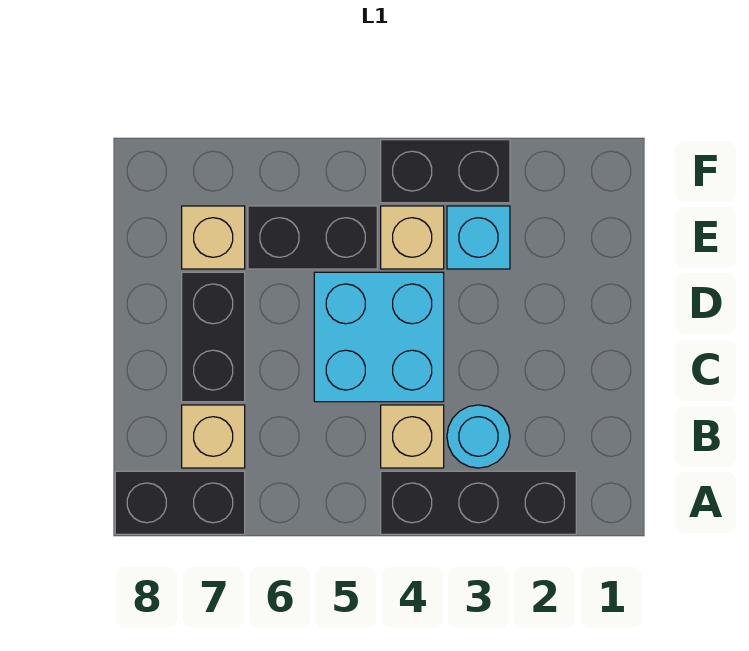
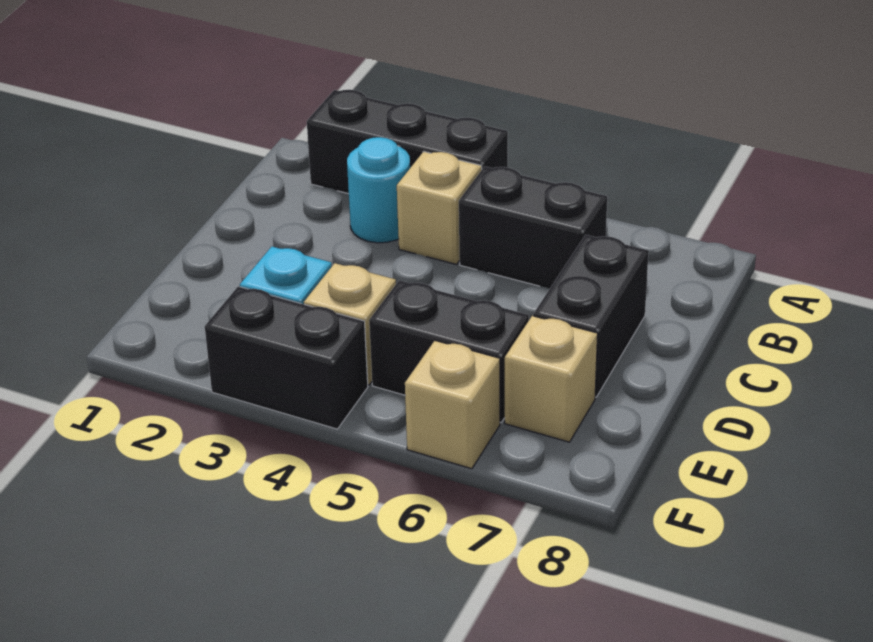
black brick A7:A8 level 1 -> black brick B5:B6 level 1
tan brick B7 level 1 -> tan brick F6 level 1
cyan brick C4:D5 level 1 -> none

